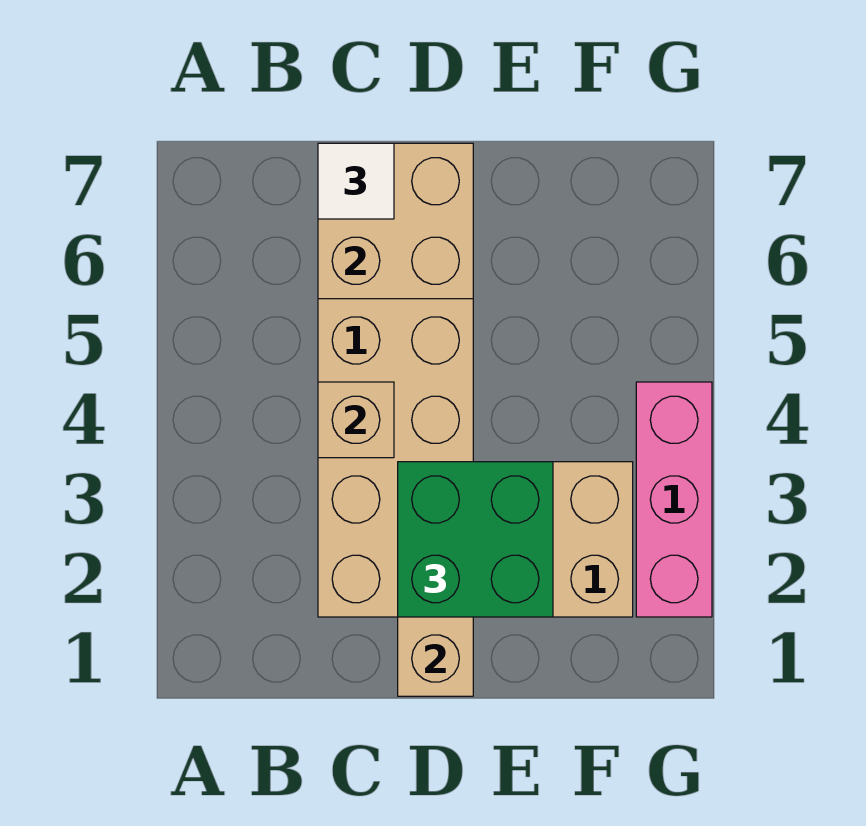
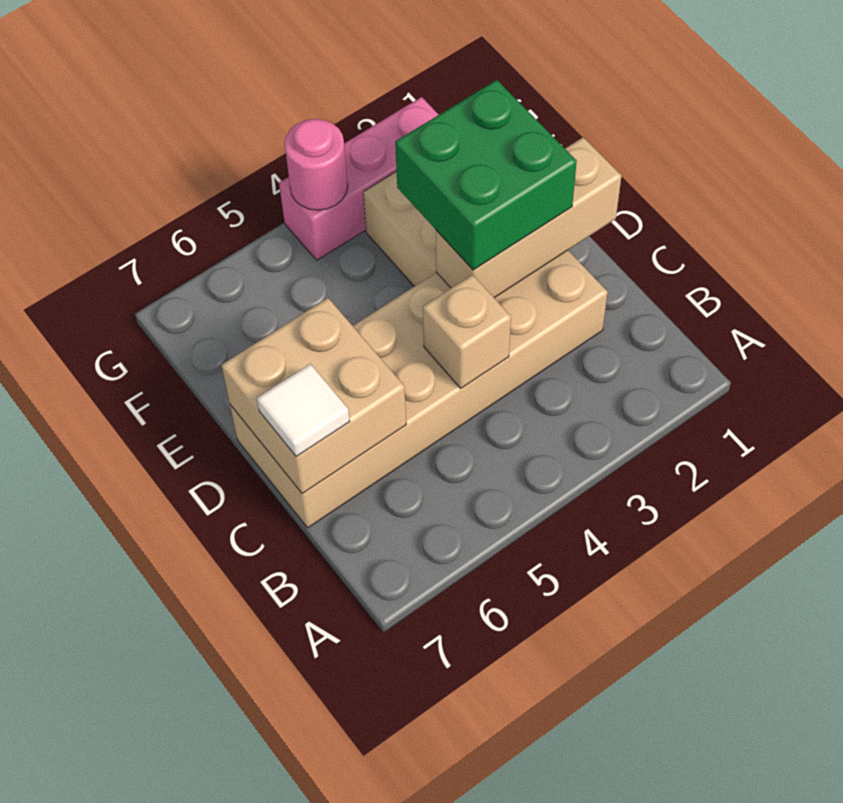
none -> pink round brick G4 level 2

